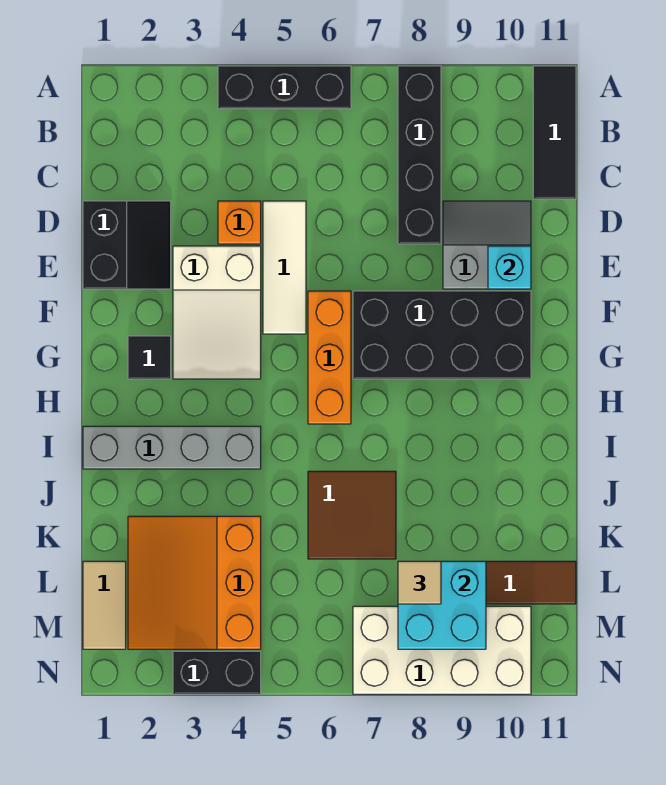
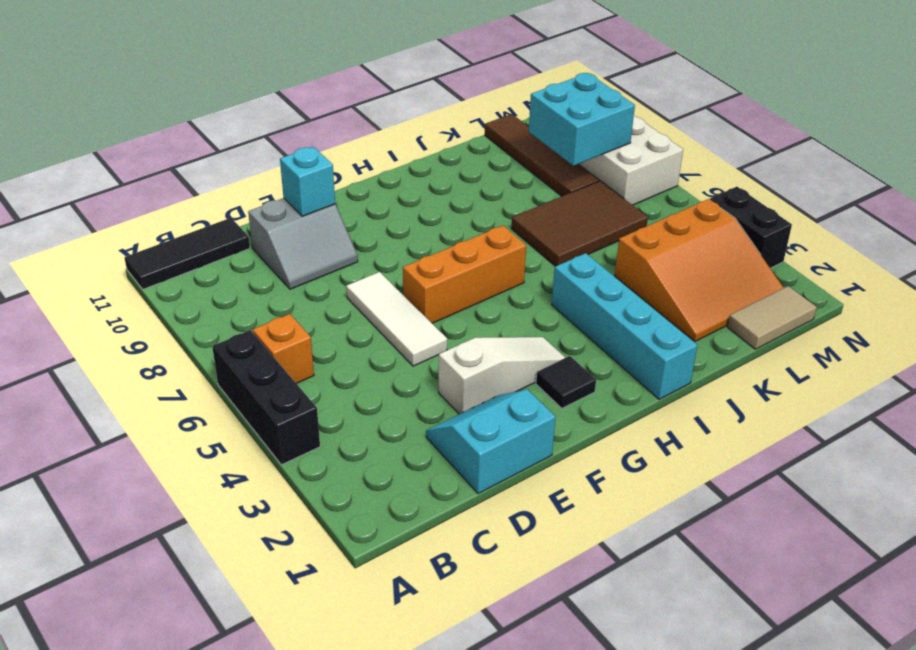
black brick A8:D8 level 1 -> none
black slope D1:E2 level 1 top 1 -> cyan slope D1:E2 level 1 top 1
orange brick D4 level 1 -> orange brick B6 level 1
white tile D5:F5 level 1 -> white tile E5:E7 level 1
grey slope D9:E10 level 1 top E -> grey slope D9:E10 level 1 top 10
white slope E3:G4 level 1 top E -> white slope E3:G3 level 1 top E
black brick F7:G10 level 1 -> none
grey brick I1:I4 level 1 -> cyan brick I1:I4 level 1
brown tile J6:K7 level 1 -> brown tile J6:L7 level 1
tan tile L8 level 3 -> none

